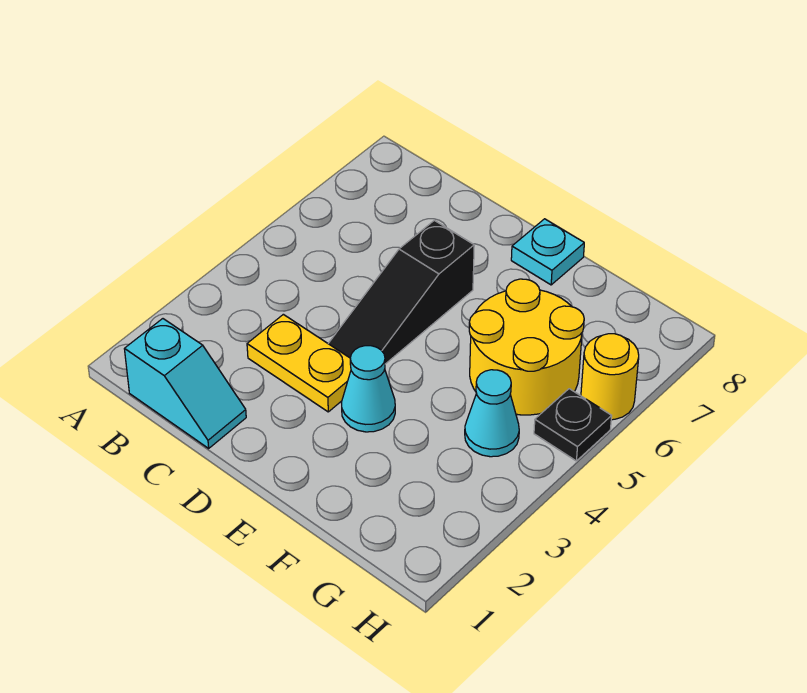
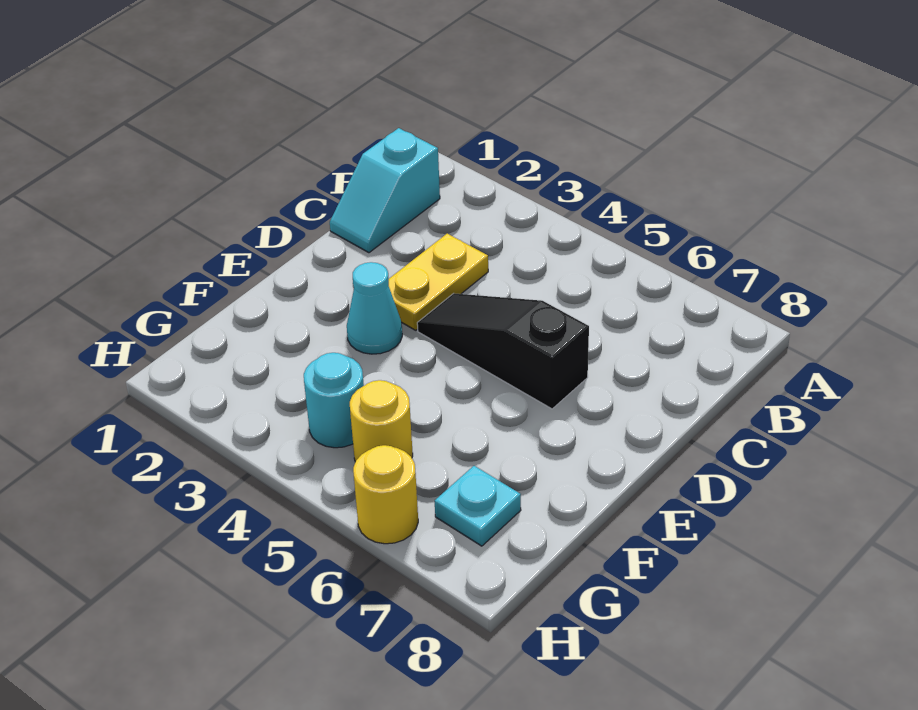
cyan plate E8 level 1 -> cyan plate G7 level 1
yellow round brick F5:G6 level 1 -> yellow round brick G5 level 1
cyan cone G4 level 1 -> cyan round brick G4 level 1
black plate H5 level 1 -> none

